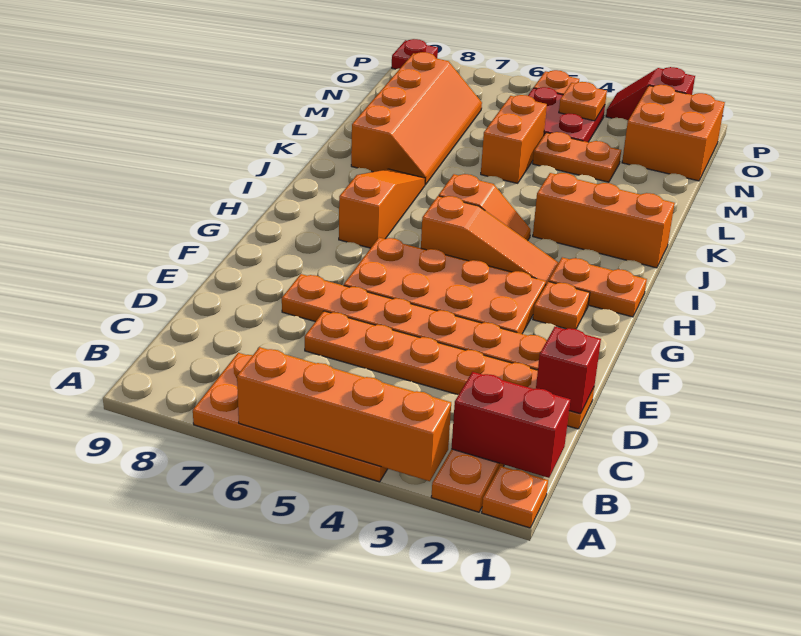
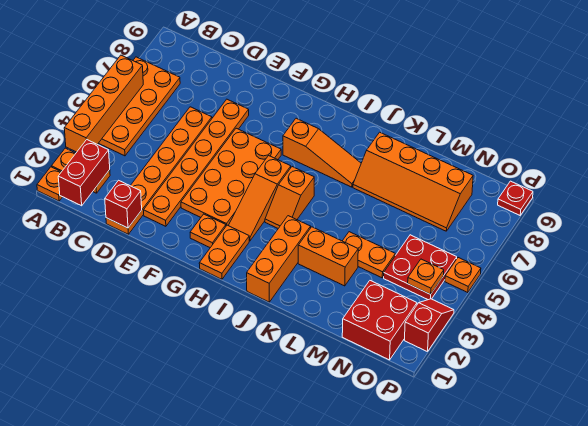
orange brick L5:M5 level 1 -> orange brick K3:L3 level 1
orange plate M3:M4 level 1 -> orange plate L4:M4 level 1
orange brick N1:O2 level 1 -> red brick N1:O2 level 1

